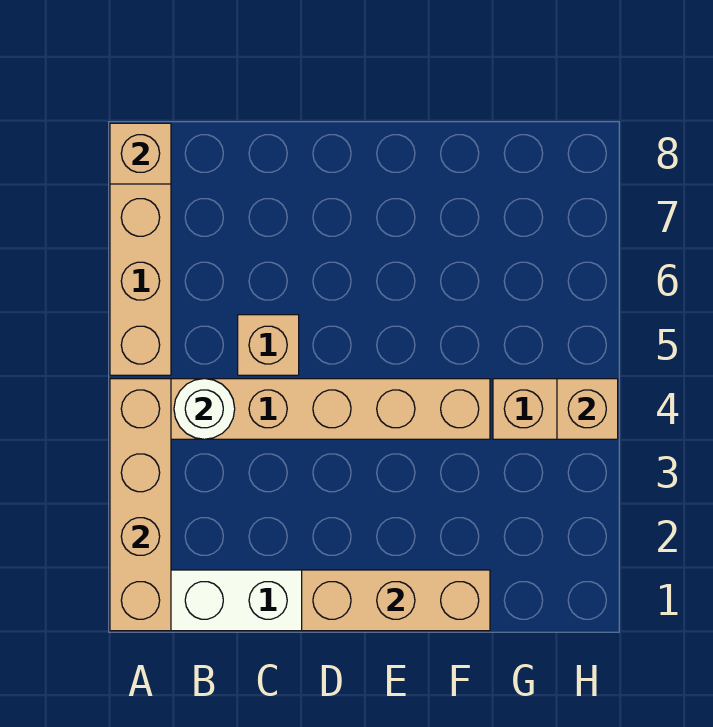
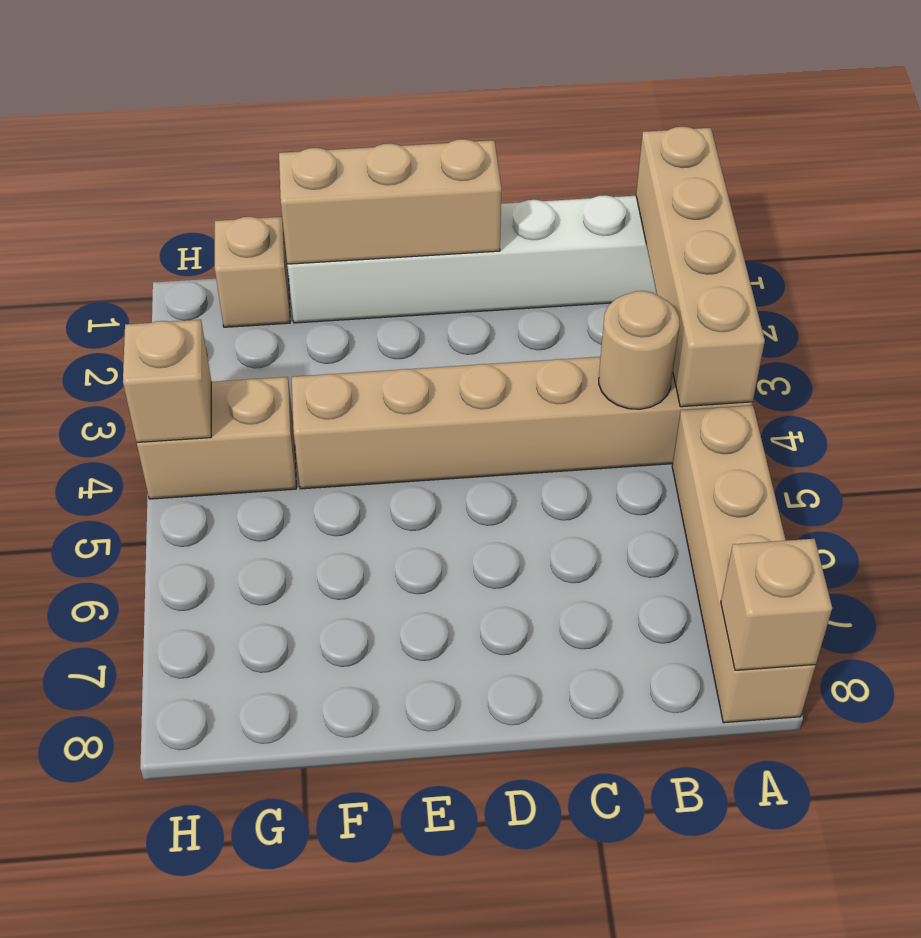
white round brick B4 level 2 -> tan round brick B4 level 2
tan brick C5 level 1 -> tan brick G1 level 1

